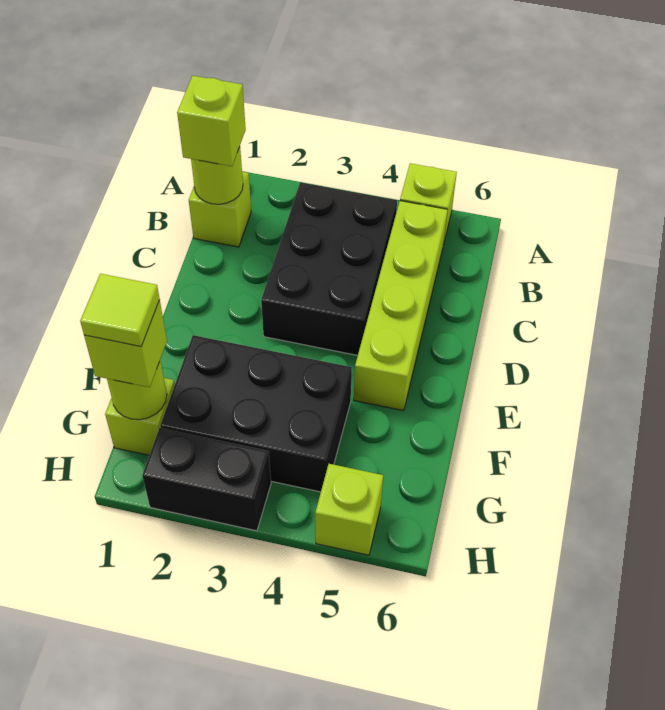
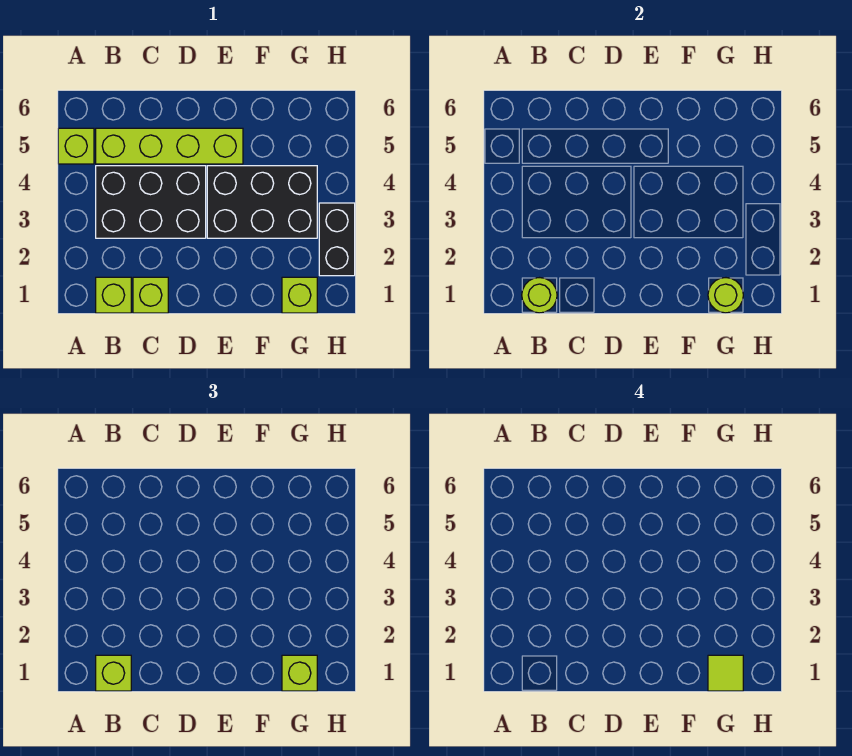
black brick F2:G4 level 1 -> black brick E3:G4 level 1
lime brick H5 level 1 -> lime brick C1 level 1

